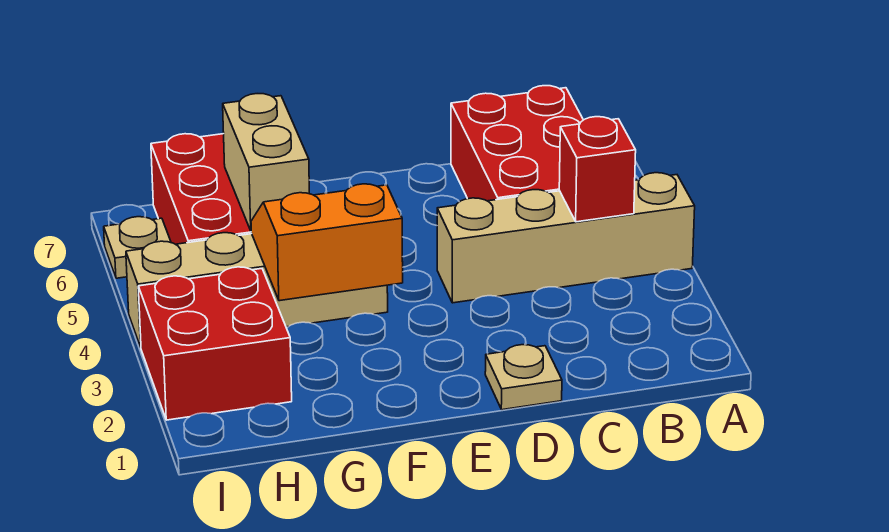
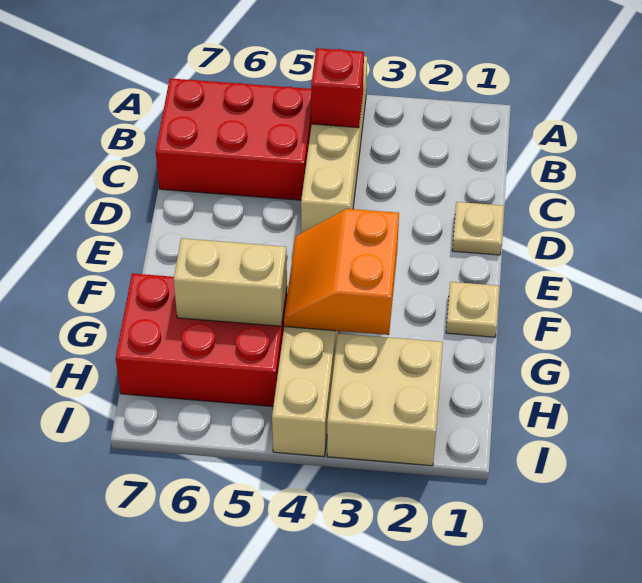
red brick H2:I3 level 1 -> tan brick H2:I3 level 1
tan plate I6 level 1 -> tan plate F1 level 1

